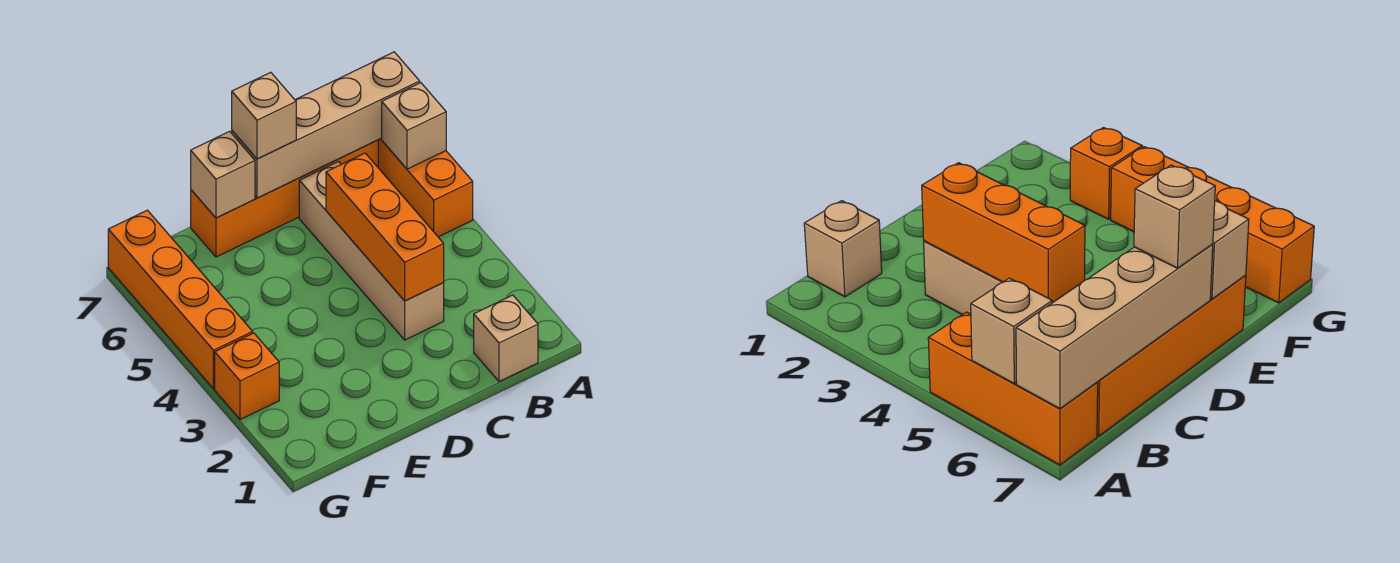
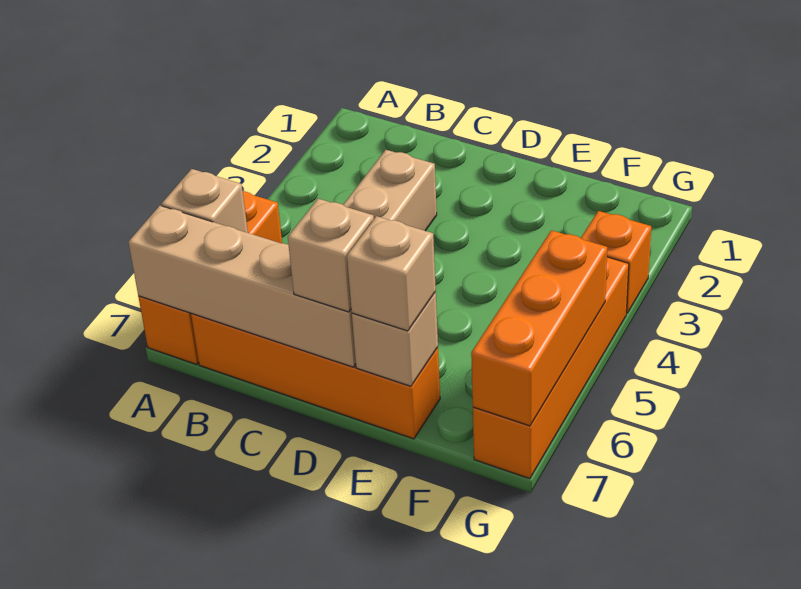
tan brick B1 level 1 -> tan brick E7 level 3
orange brick C3:C5 level 2 -> orange brick G5:G7 level 2

